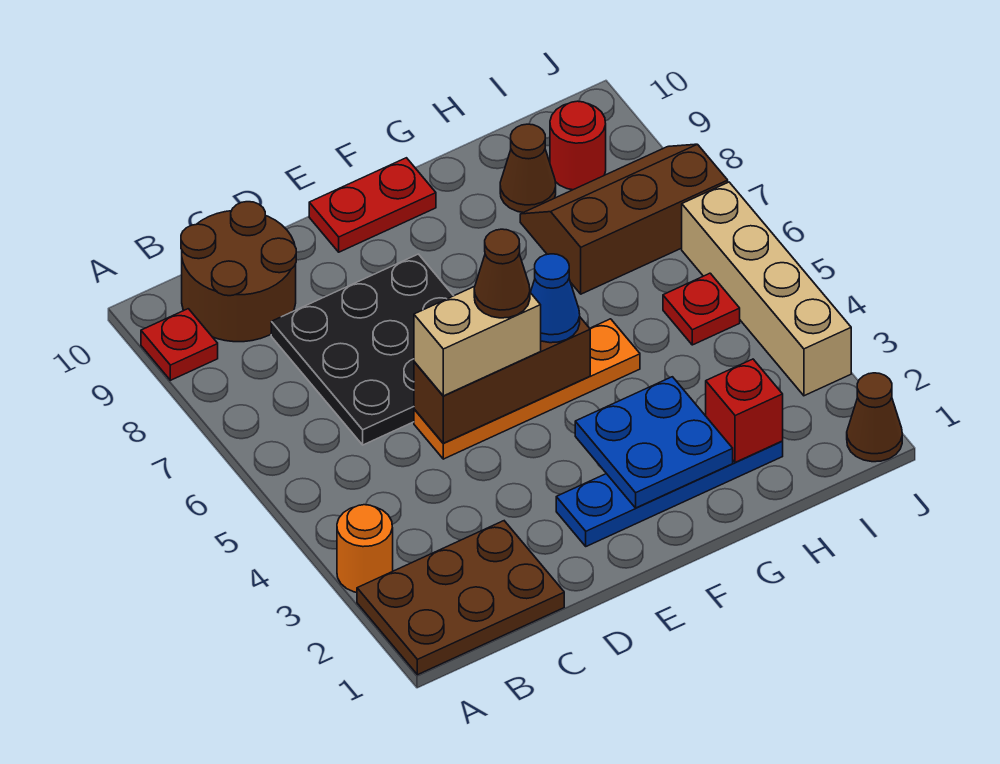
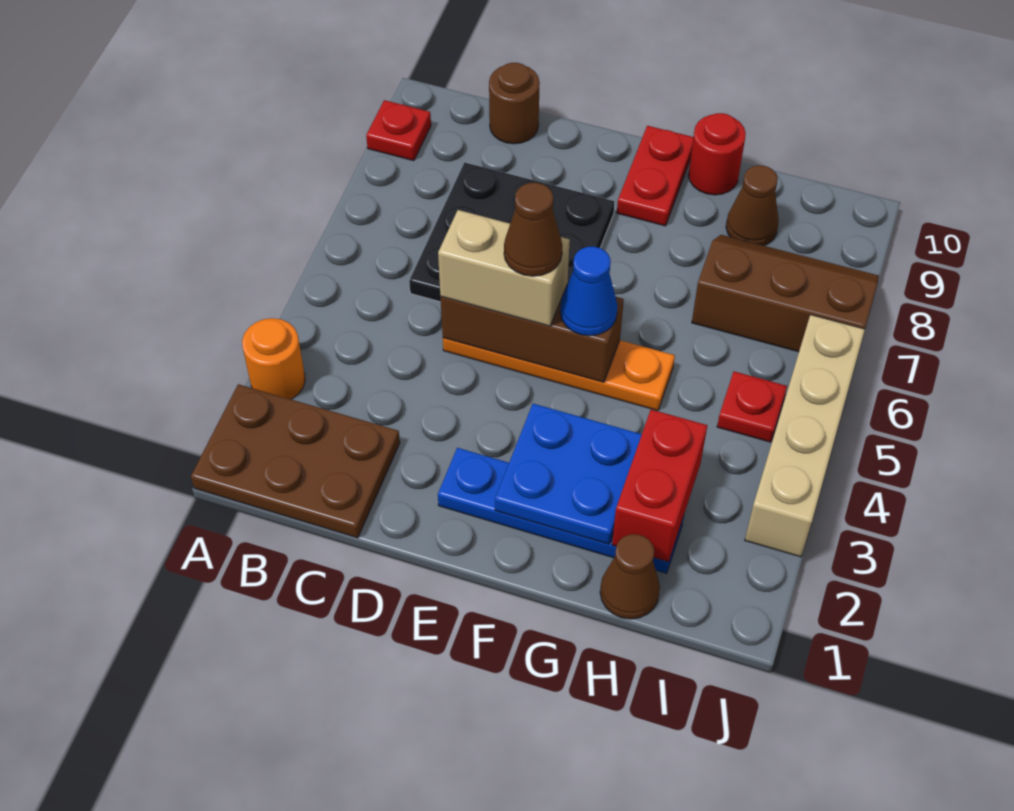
brown round brick B9:C10 level 1 -> brown round brick C10 level 1
red plate E10:F10 level 1 -> red plate F9:F10 level 1
red brick H2 level 2 -> red brick H2:H3 level 2
red round brick I9 level 1 -> red round brick G10 level 1
brown cone J1 level 1 -> brown cone H1 level 1

